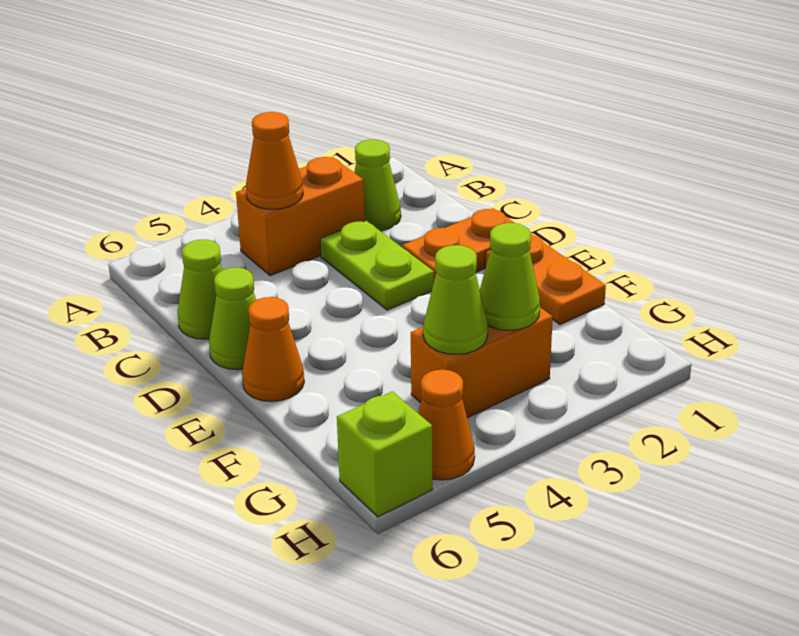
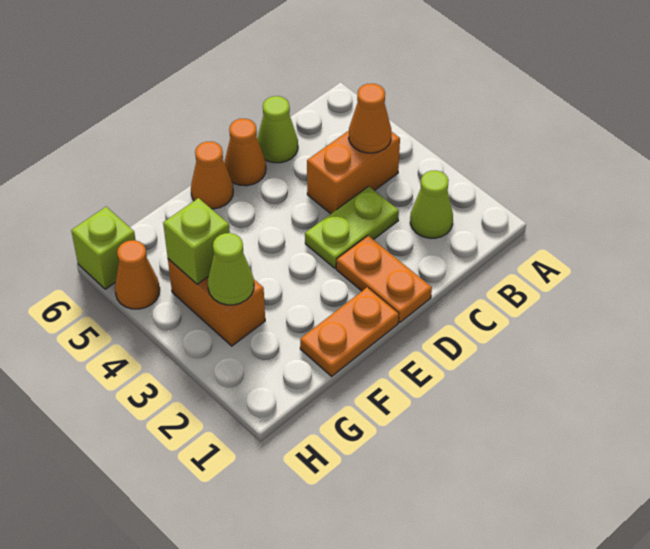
orange brick B3:B4 level 1 -> orange brick B4:C4 level 1
lime cone D6 level 1 -> orange cone D6 level 1
lime cone G4 level 2 -> lime brick G4 level 2

